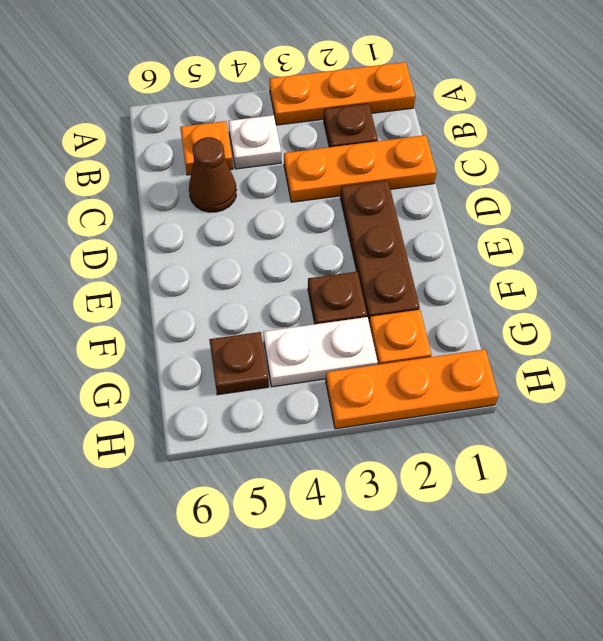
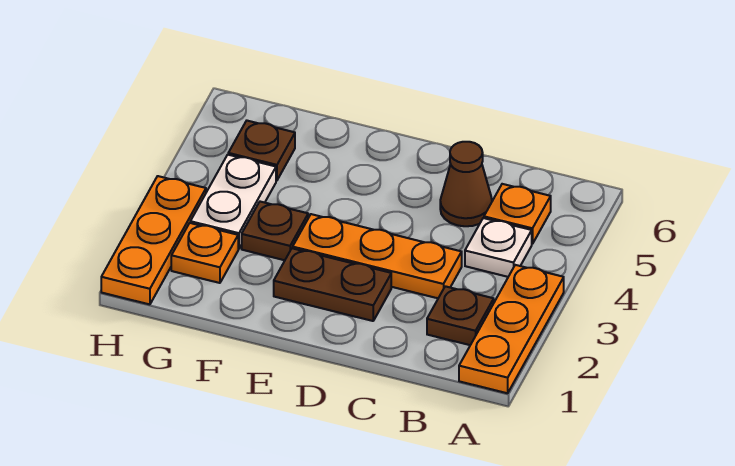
orange plate C1:C3 level 1 -> orange plate C3:E3 level 1
brown plate D2:F2 level 1 -> brown plate D2:E2 level 1

